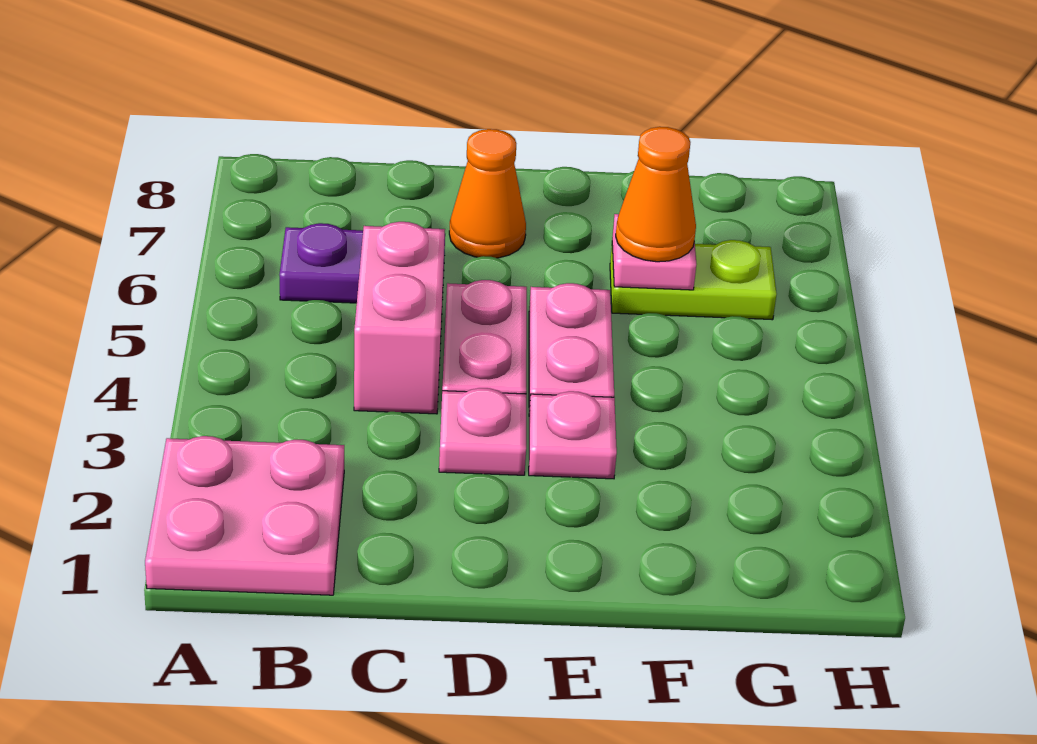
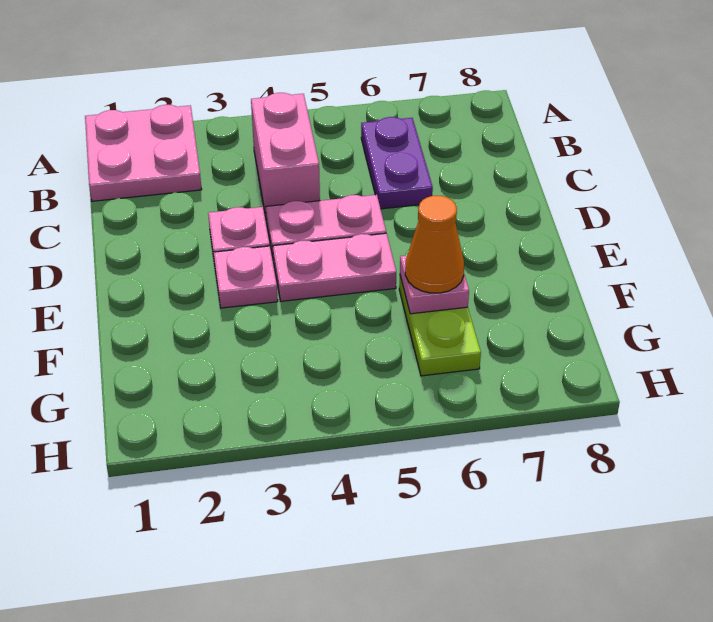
pink brick C4:C5 level 1 -> pink brick B4:C4 level 1
orange cone D7 level 1 -> none

